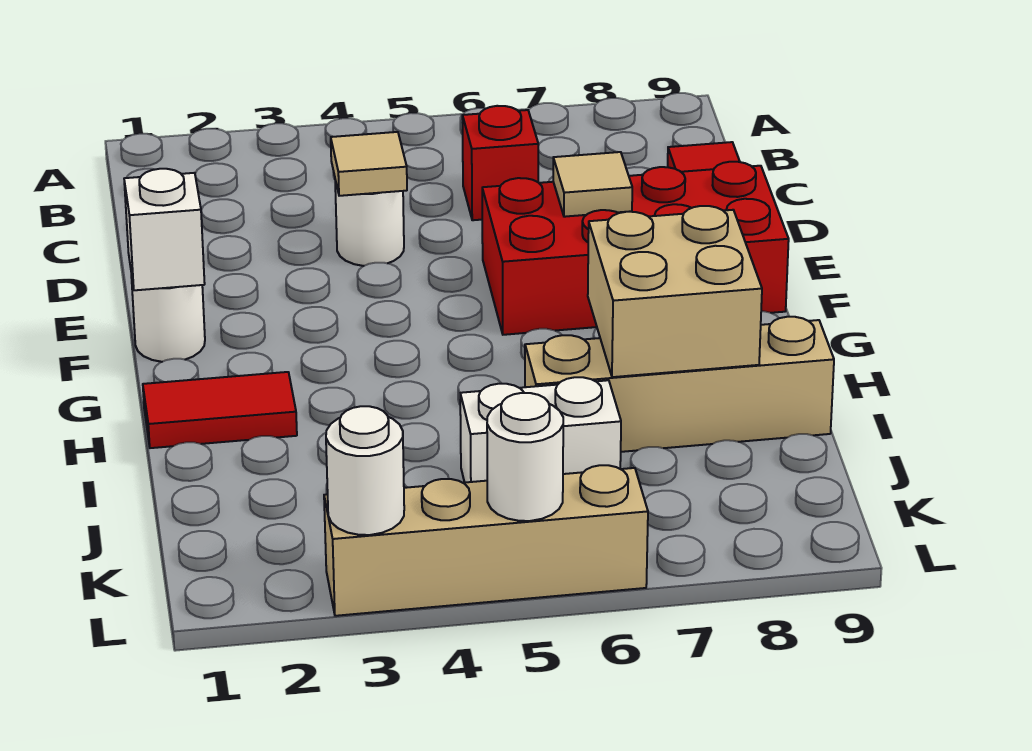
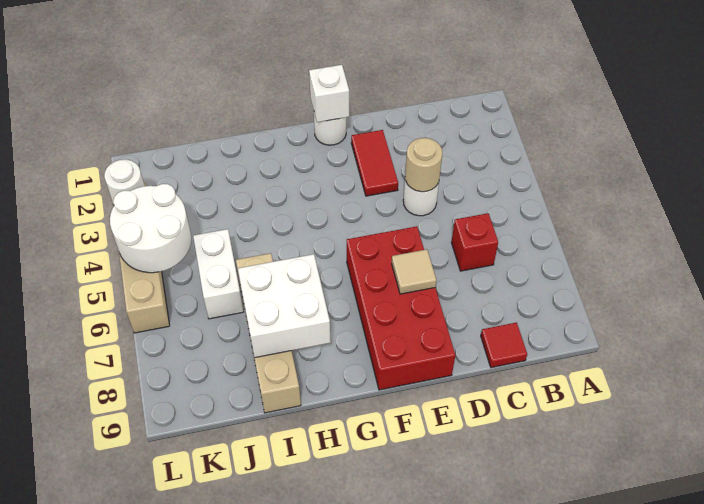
tan tile D4 level 2 -> tan round brick D4 level 2
red tile H1:H2 level 1 -> red tile E2:E3 level 1
tan brick H7:I8 level 2 -> white brick H7:I8 level 2
white round brick L5 level 2 -> white round brick K4:L5 level 2

